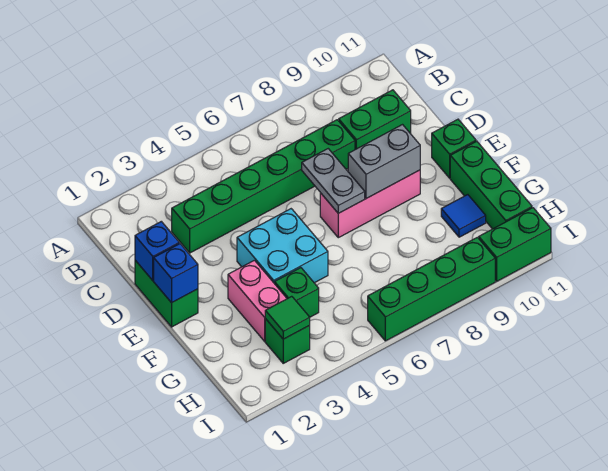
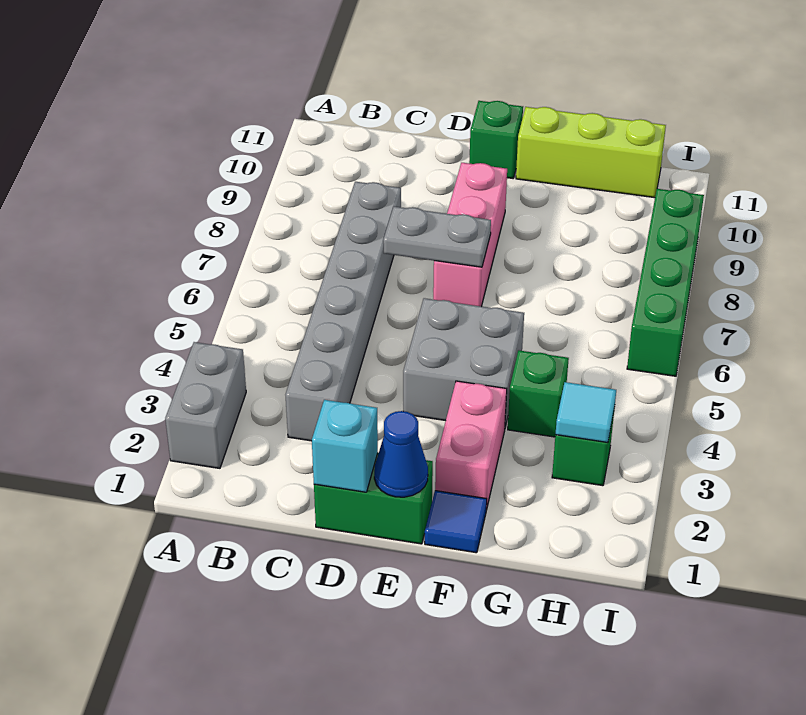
green brick C3:C8 level 1 -> grey brick C3:C8 level 1
green brick C9:C10 level 1 -> none
blue brick D1 level 2 -> cyan brick D1 level 2
blue brick E1 level 2 -> blue cone E1 level 2
cyan brick E4:F5 level 1 -> grey brick E4:F5 level 1
grey brick E8:E9 level 2 -> grey brick A2:A3 level 1
pink brick F3:G3 level 1 -> pink brick F2:F3 level 1
green brick F11:H11 level 1 -> lime brick F11:H11 level 1
blue tile G10 level 1 -> blue tile F1 level 1
green tile H3 level 2 -> cyan tile H3 level 2
green brick I10:I11 level 1 -> none

